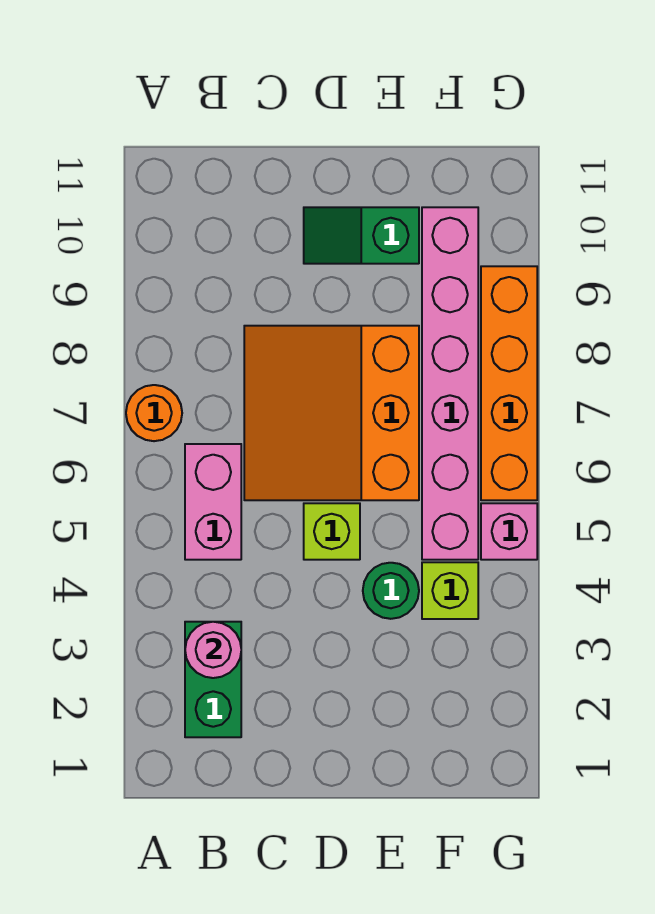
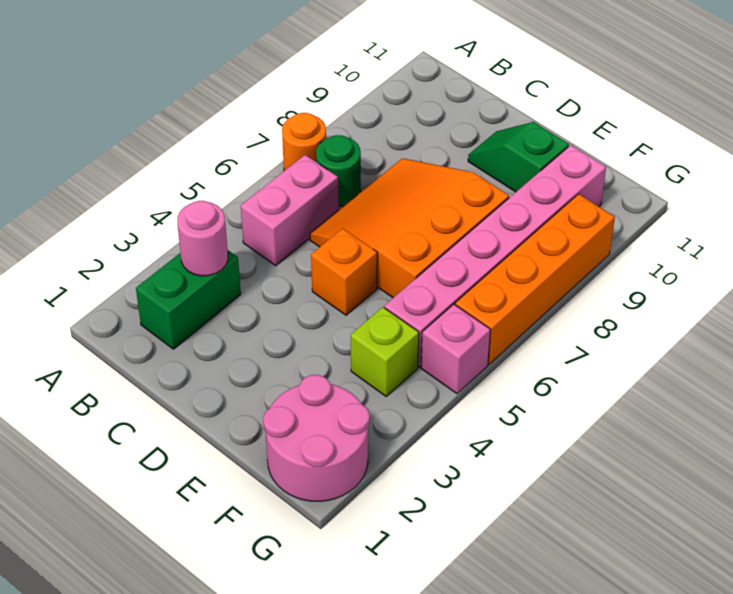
lime brick D5 level 1 -> orange brick D5 level 1
green round brick E4 level 1 -> green round brick B7 level 1
none -> pink round brick F1:G2 level 1

